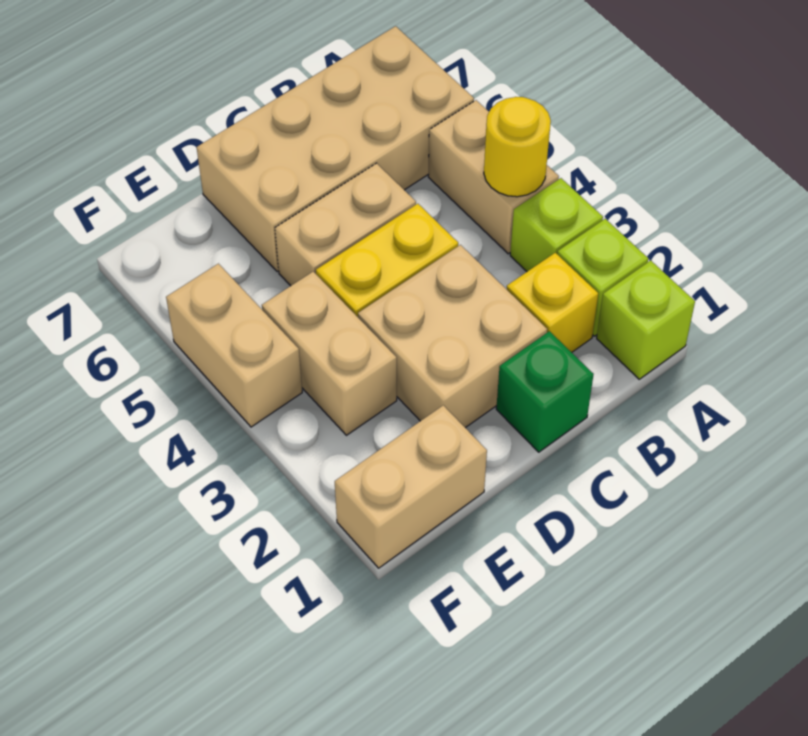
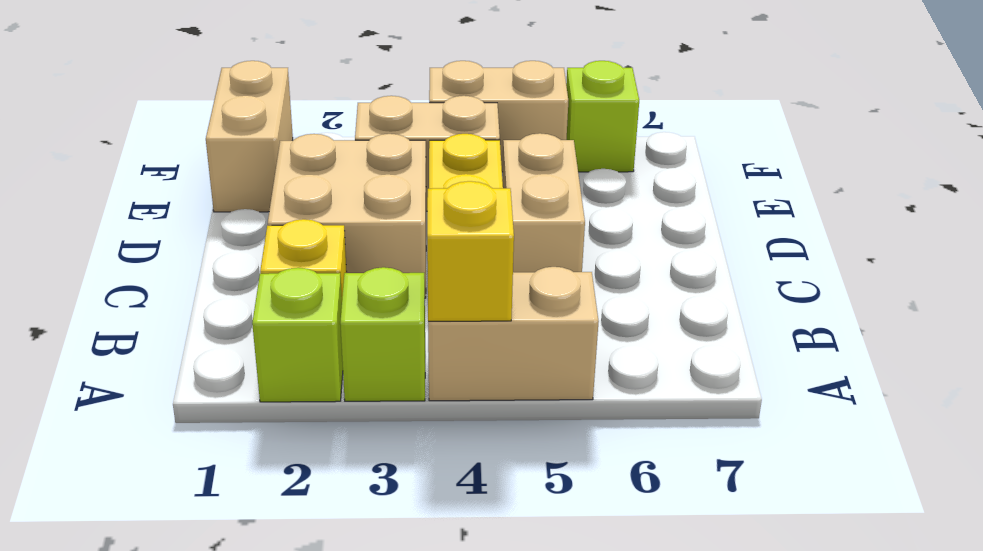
lime brick A1 level 1 -> lime brick F6 level 1
yellow round brick A4 level 2 -> yellow brick A4 level 2
tan brick A6:D7 level 1 -> none
green brick C1 level 1 -> none

